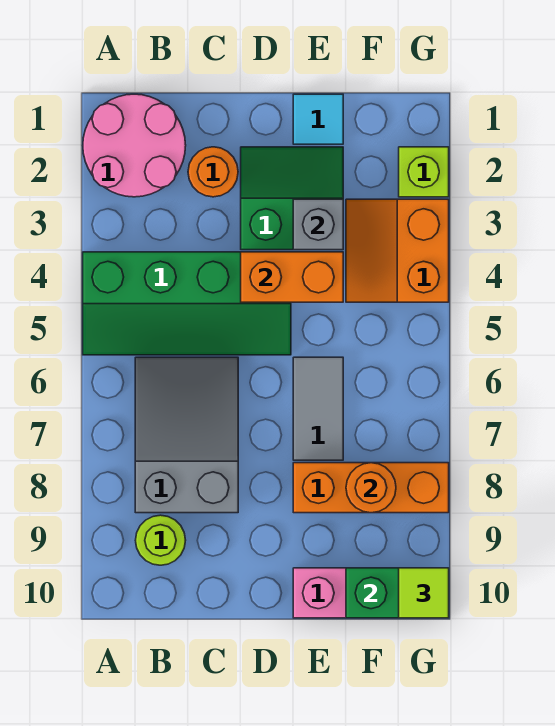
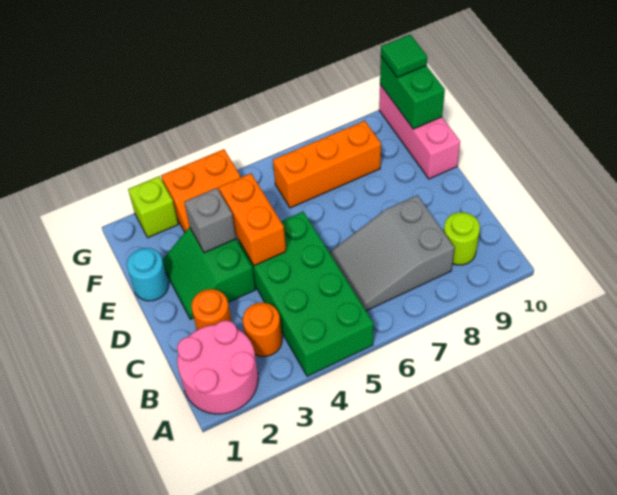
green slope A4:D5 level 1 top 4 -> green brick A4:D5 level 1
cyan tile E1 level 1 -> cyan round brick E1 level 1
grey tile E6:E7 level 1 -> none
orange brick E8:G8 level 1 -> orange brick F6:F8 level 1
orange round brick F8 level 2 -> orange round brick B3 level 1
lime tile G10 level 3 -> green tile G10 level 3

